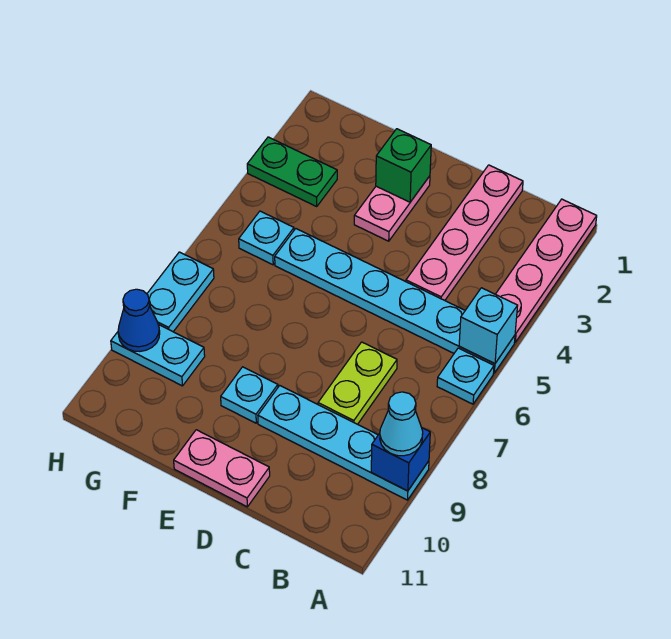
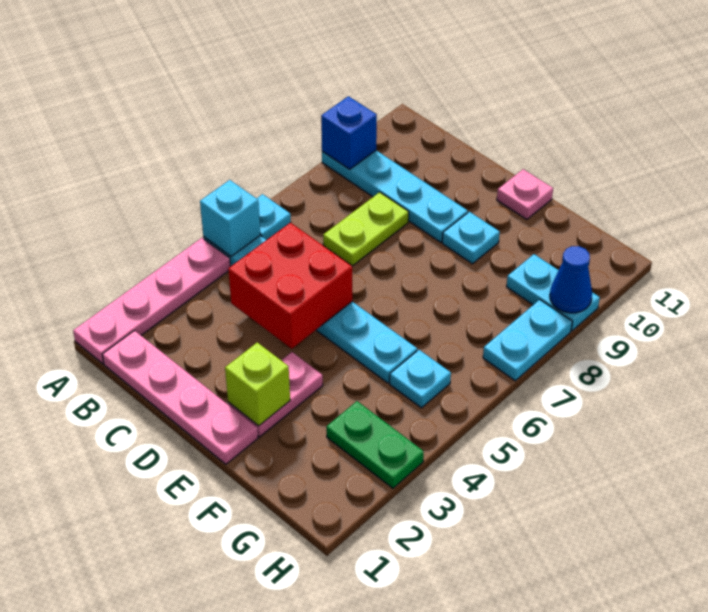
cyan cone A9 level 3 -> none
pink plate C1:C4 level 1 -> pink plate B1:E1 level 1
none -> red brick C4:D5 level 2
pink plate D11:E11 level 1 -> pink plate E11 level 1
green brick E2 level 2 -> lime brick E2 level 2

